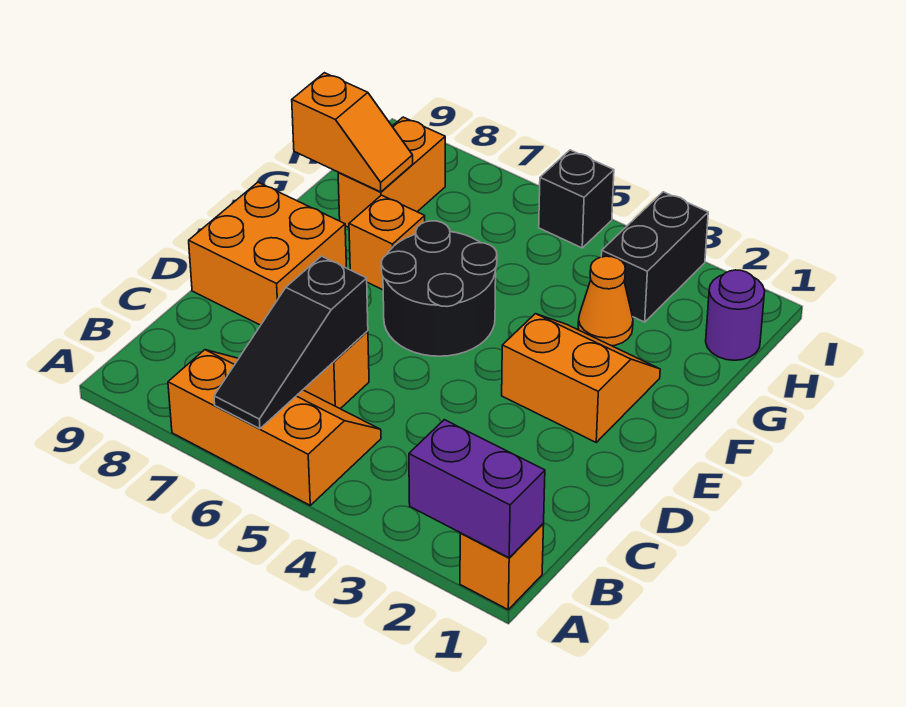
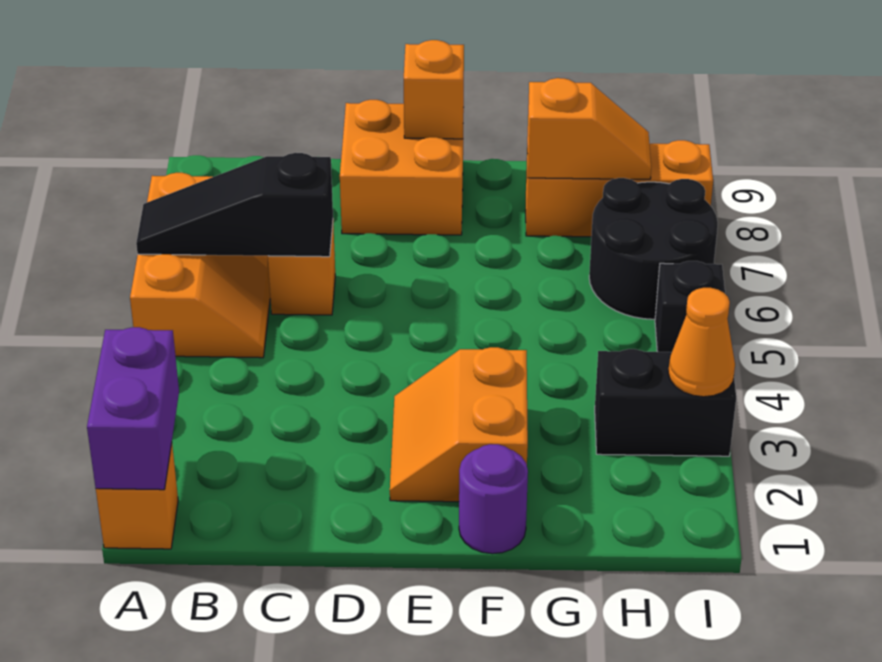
orange slope E2:F3 level 1 top E -> orange slope E2:F3 level 1 top F
black round brick E5:F6 level 1 -> black round brick H6:I7 level 1
orange brick F7 level 1 -> orange brick E9 level 2
orange cone G3 level 1 -> orange cone I3 level 2
orange brick G8:H8 level 1 -> orange brick G8:I8 level 1
orange slope G8:G9 level 2 top 9 -> orange slope G8:H8 level 2 top G
purple round brick H1 level 1 -> purple round brick F1 level 1

